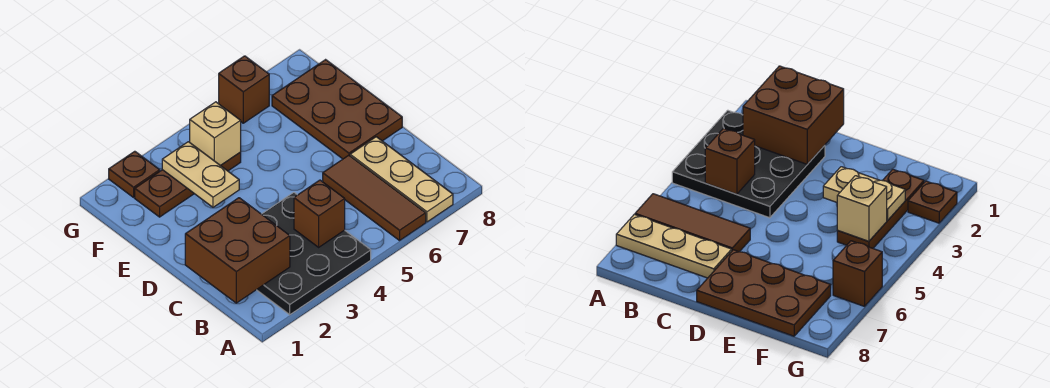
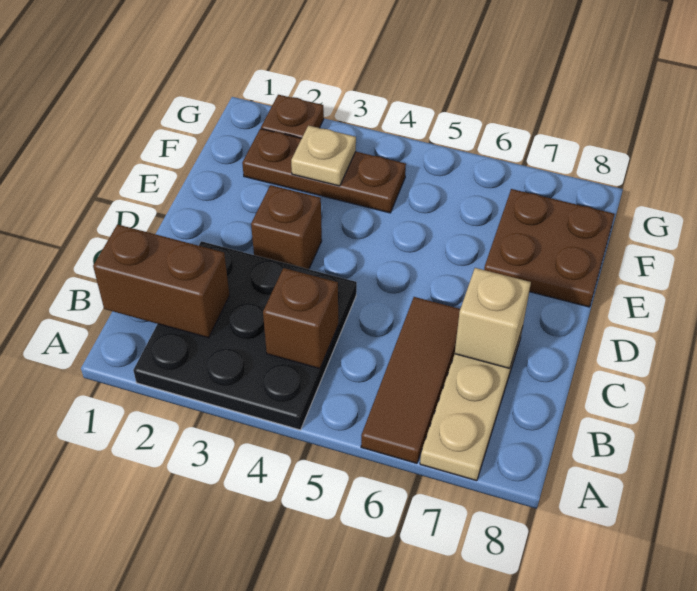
brown brick B1:C2 level 2 -> brown brick B1:B2 level 2
brown plate D7:F8 level 1 -> brown plate E7:F8 level 1
tan plate E3:F3 level 2 -> tan plate F3 level 2
tan brick F4 level 2 -> tan brick C7 level 2
brown brick G6 level 1 -> brown brick D3 level 1

